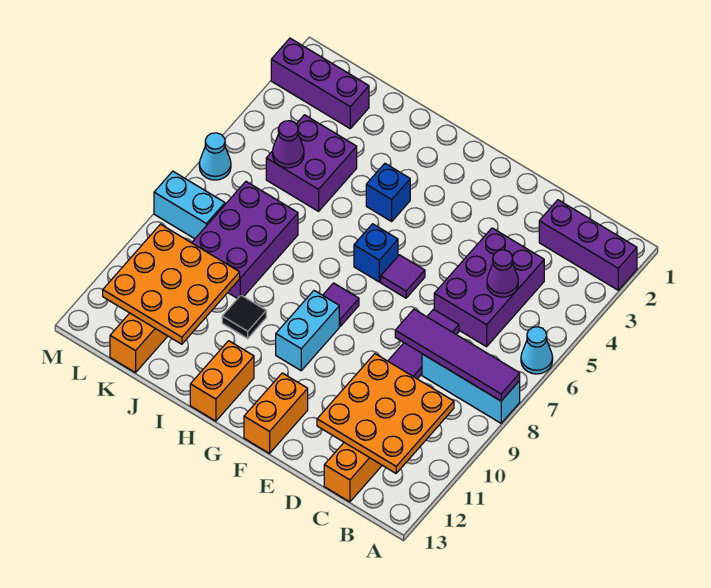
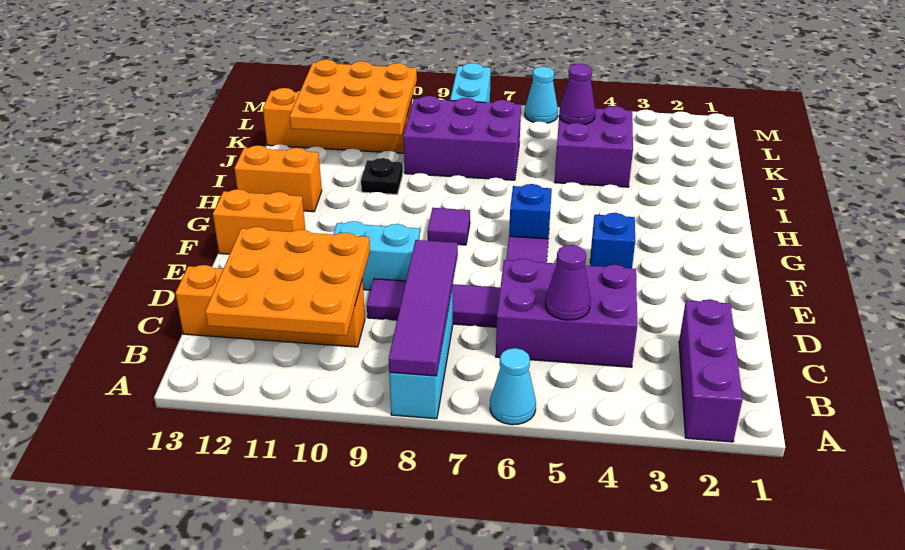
cyan brick G9:G10 level 1 -> cyan brick E9:E10 level 1
blue brick H4 level 1 -> blue brick F4 level 1
black tile I10 level 1 -> black plate I10 level 1
purple brick K2:M2 level 1 -> none

